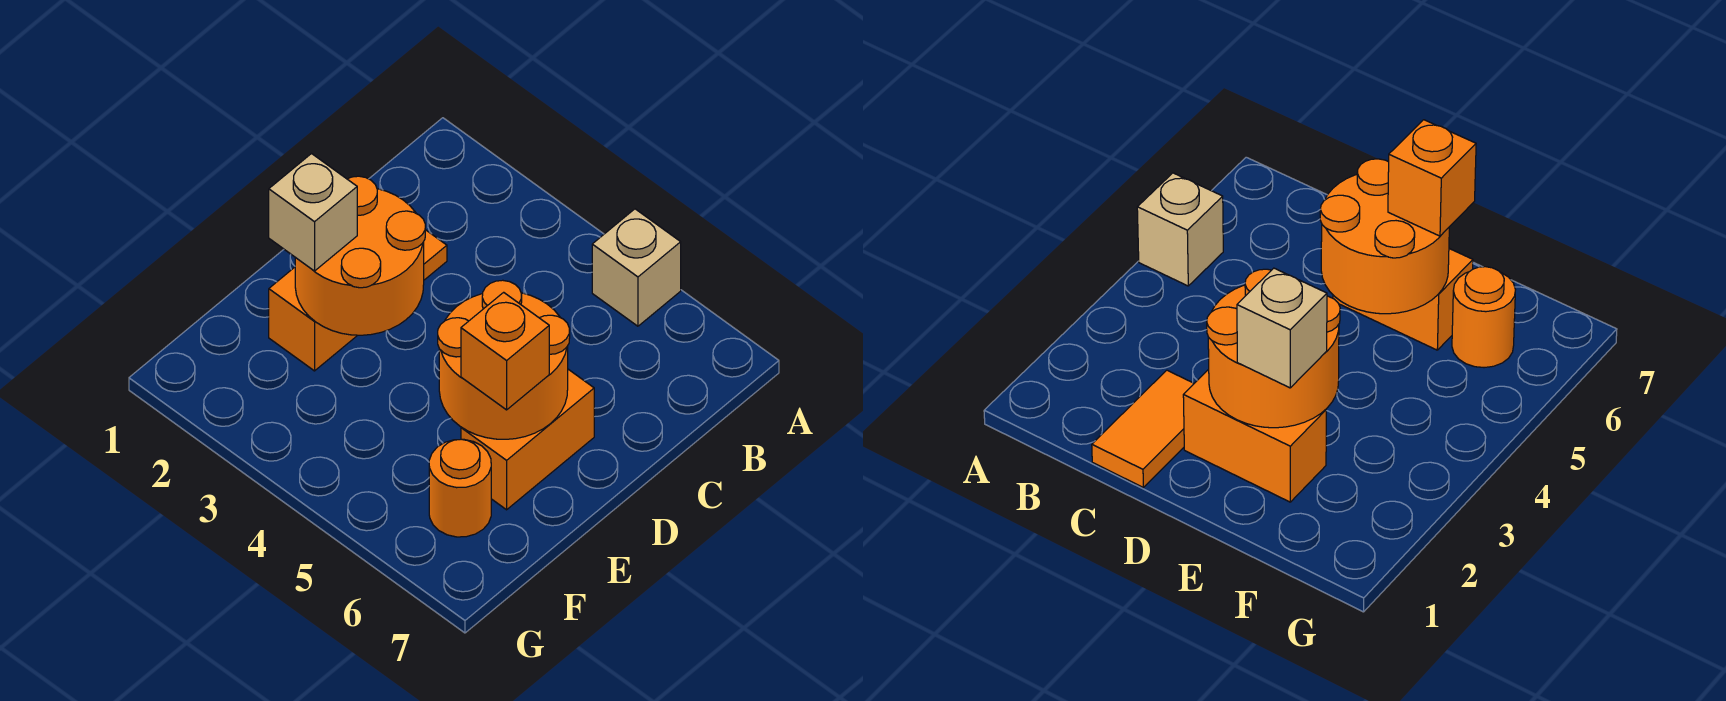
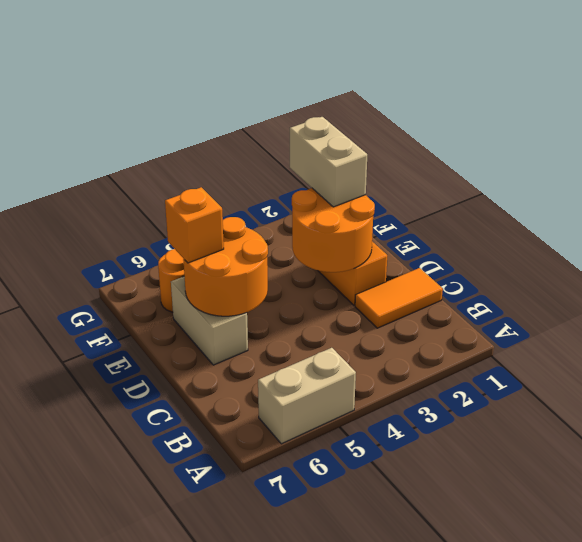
tan brick A5 level 1 -> tan brick A5:A6 level 1
orange brick D6:E6 level 1 -> tan brick D6:E6 level 1
tan brick E2 level 3 -> tan brick E2:F2 level 3

